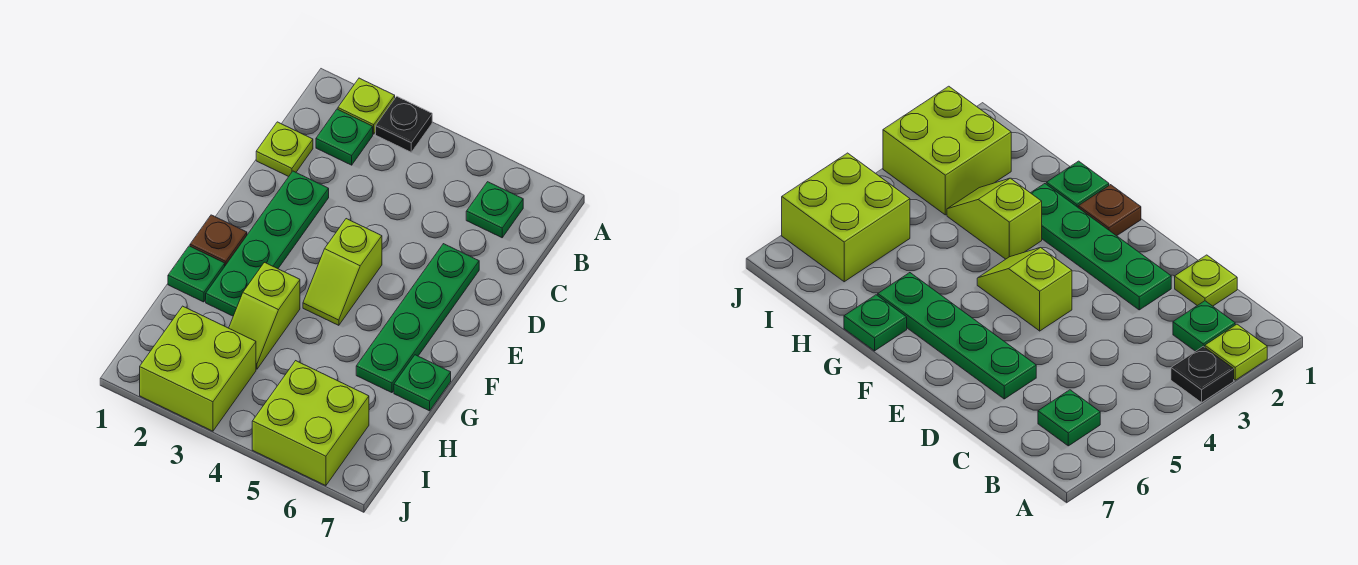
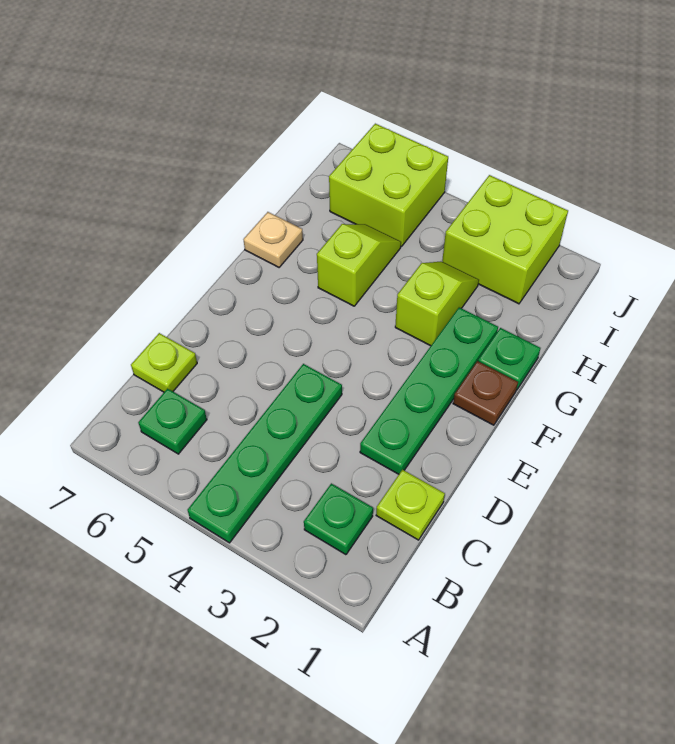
lime plate A2 level 1 -> lime plate C7 level 1
black plate A3 level 1 -> none
green plate D6:G6 level 1 -> green plate A4:D4 level 1
lime slope E4:F4 level 1 top E -> lime slope G5:H5 level 1 top G
green plate G7 level 1 -> tan plate G7 level 1

